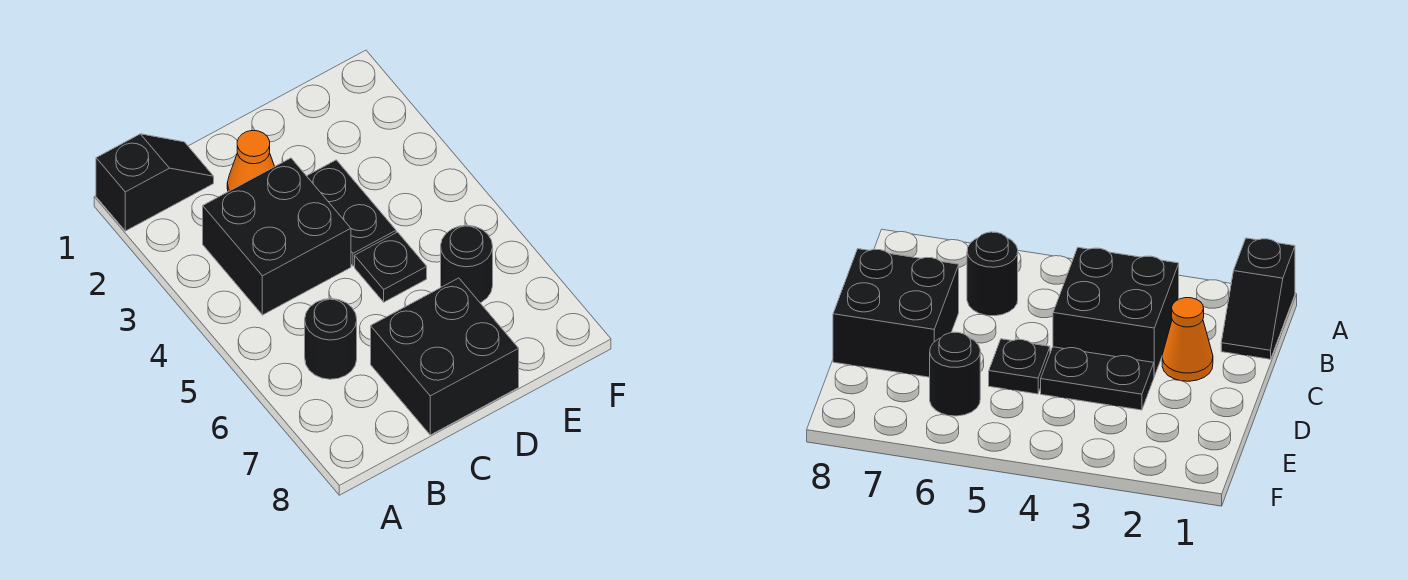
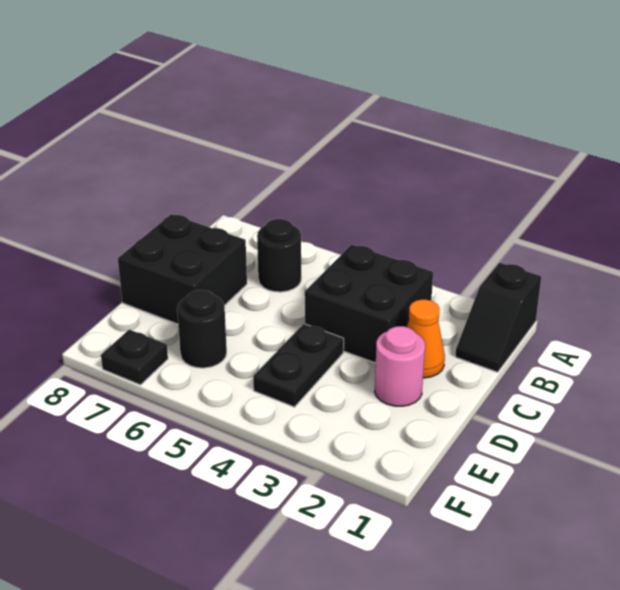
none -> pink round brick D2 level 1
black plate D3:D4 level 1 -> black plate D4:E4 level 1
black plate D5 level 1 -> black plate F7 level 1

